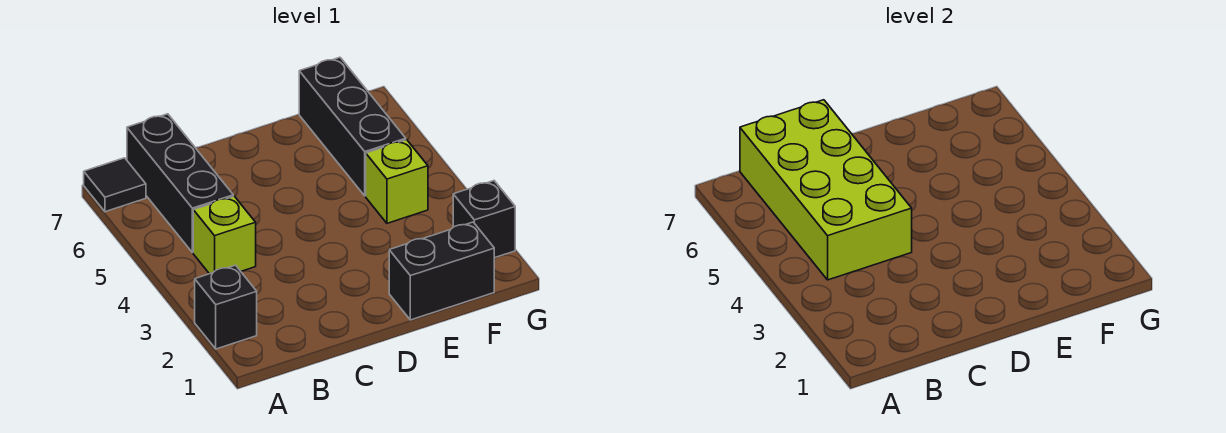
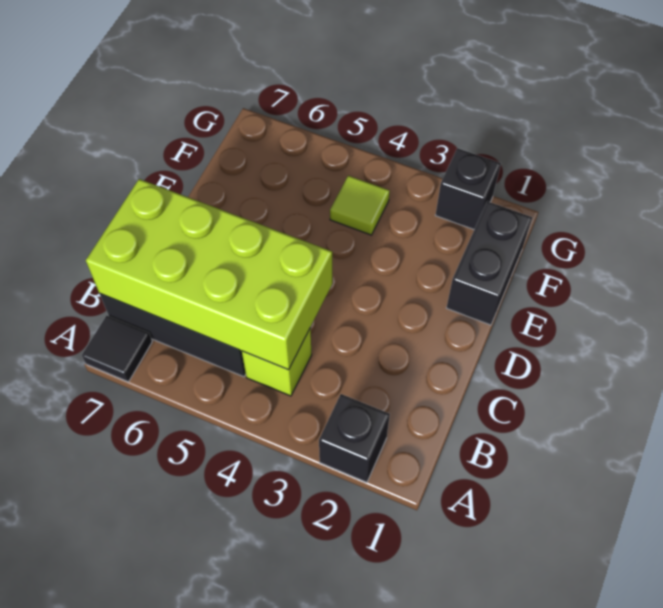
lime brick F4 level 1 -> lime tile F4 level 1
black brick F5:F7 level 1 -> none

